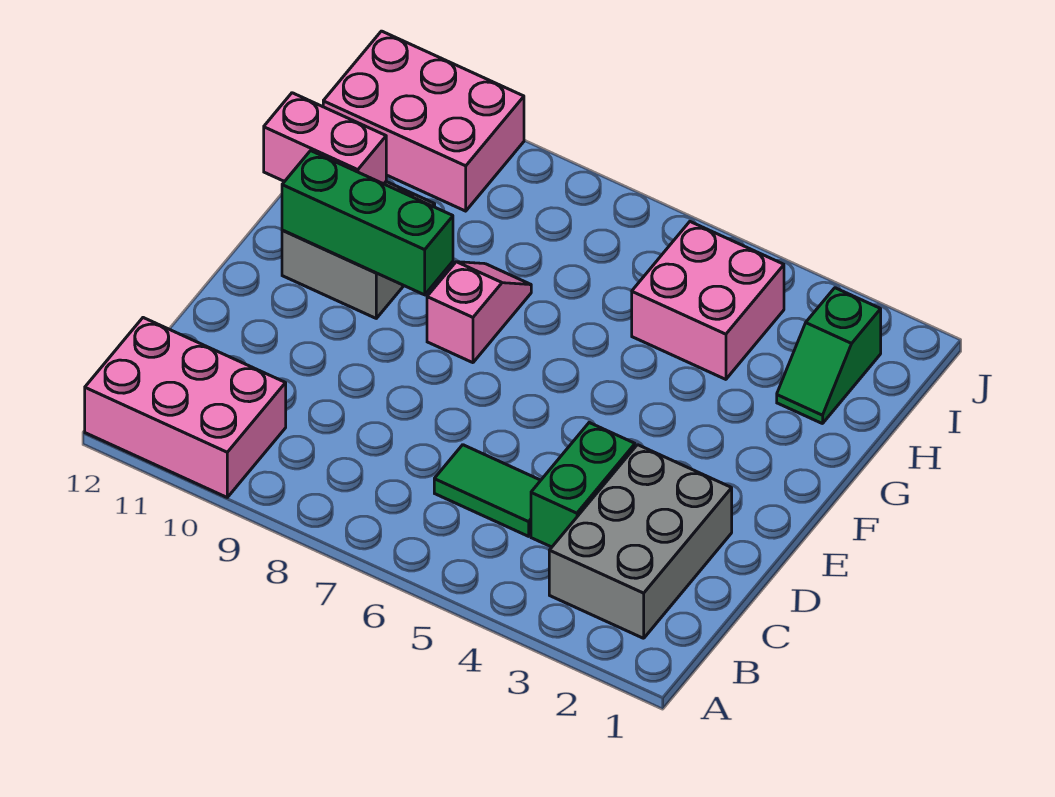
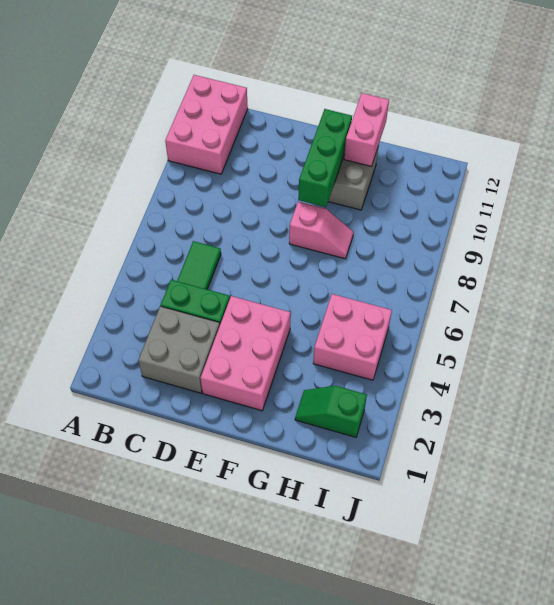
grey brick B2:D3 level 1 -> grey brick C2:D3 level 1
pink brick I10:J12 level 1 -> pink brick E2:F4 level 1

